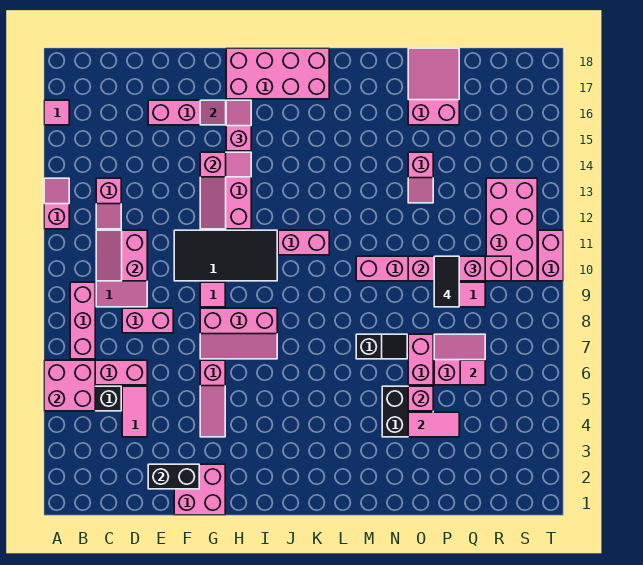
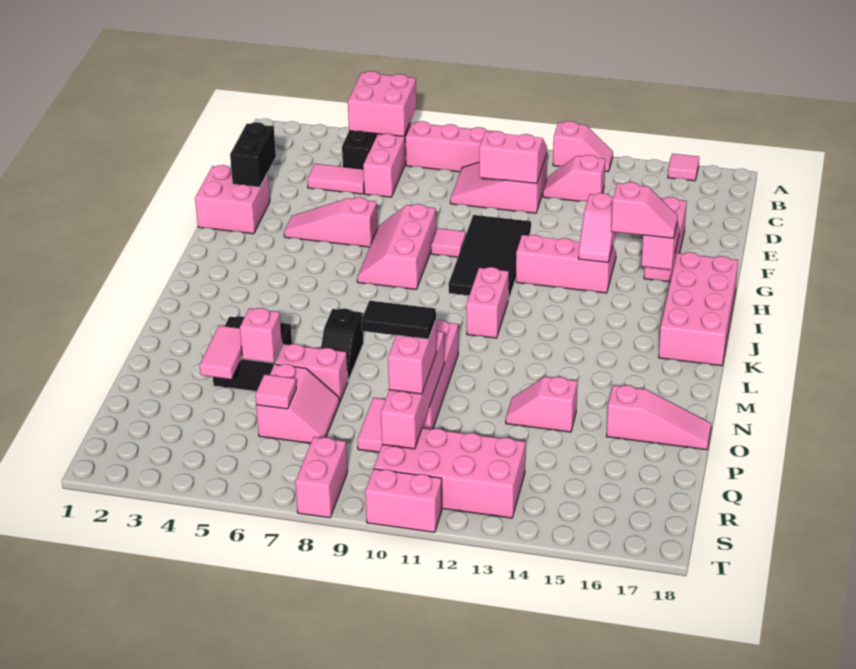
pink brick D8:E8 level 1 -> pink brick S8:T8 level 1
pink slope O16:P18 level 1 top 16 -> pink slope O16:O18 level 1 top 16

